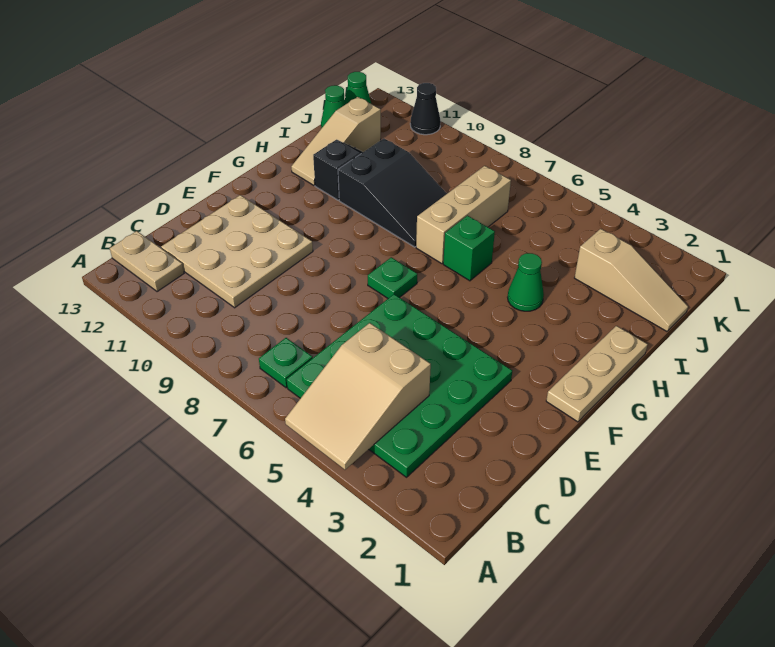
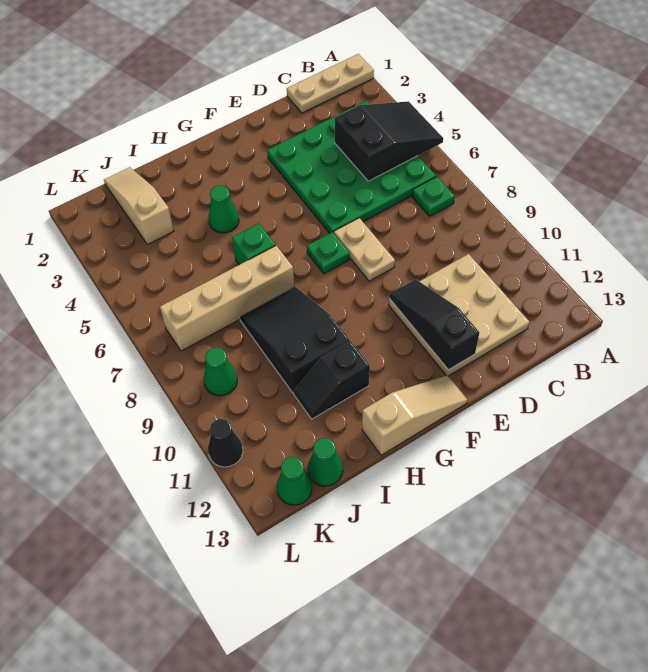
tan slope A4:C5 level 2 top C -> black slope A4:C5 level 2 top C
tan plate B12:B13 level 1 -> tan plate E7:E8 level 1
none -> black slope E10:E12 level 2 top 12
tan plate F1:H1 level 1 -> tan plate A1:C1 level 1
tan brick H7:J7 level 1 -> tan brick H7:K7 level 1
tan slope H12:J12 level 1 top J -> tan slope F13:H13 level 1 top H
none -> green cone K9 level 1

